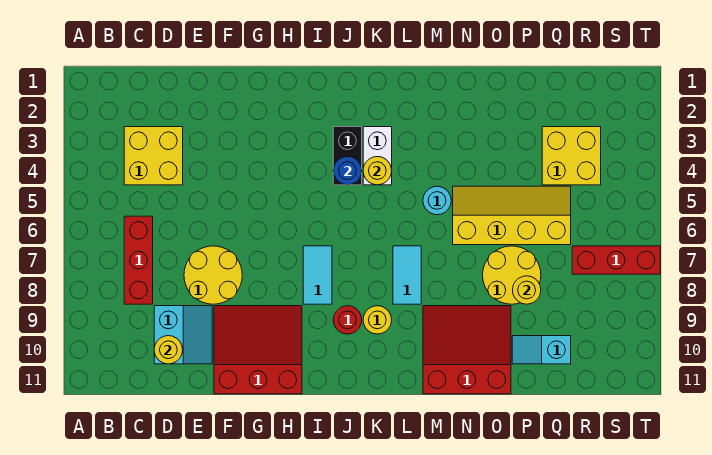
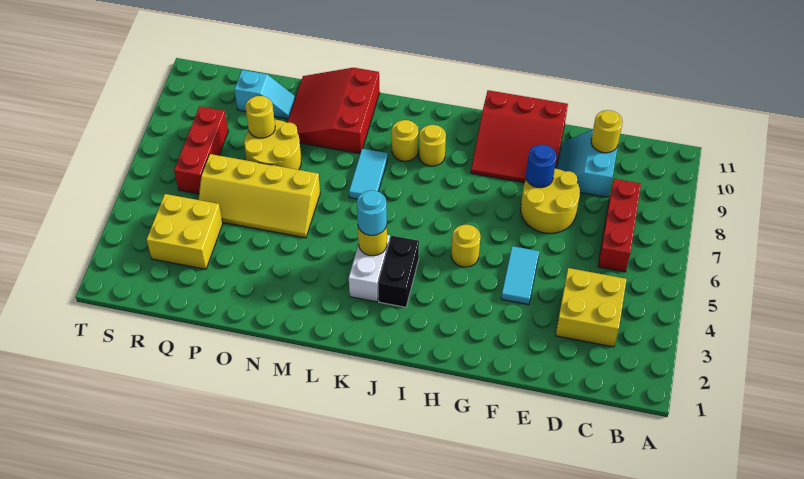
none -> yellow round brick H5 level 1
cyan tile I7:I8 level 1 -> cyan tile F4:F5 level 1
blue round brick J4 level 2 -> blue round brick F8 level 2
red round brick J9 level 1 -> yellow round brick J9 level 1
cyan round brick M5 level 1 -> cyan round brick K4 level 3
red slope M9:O11 level 1 top 11 -> red slope M9:O11 level 1 top M
red brick R7:T7 level 1 -> red brick R6:R8 level 1

